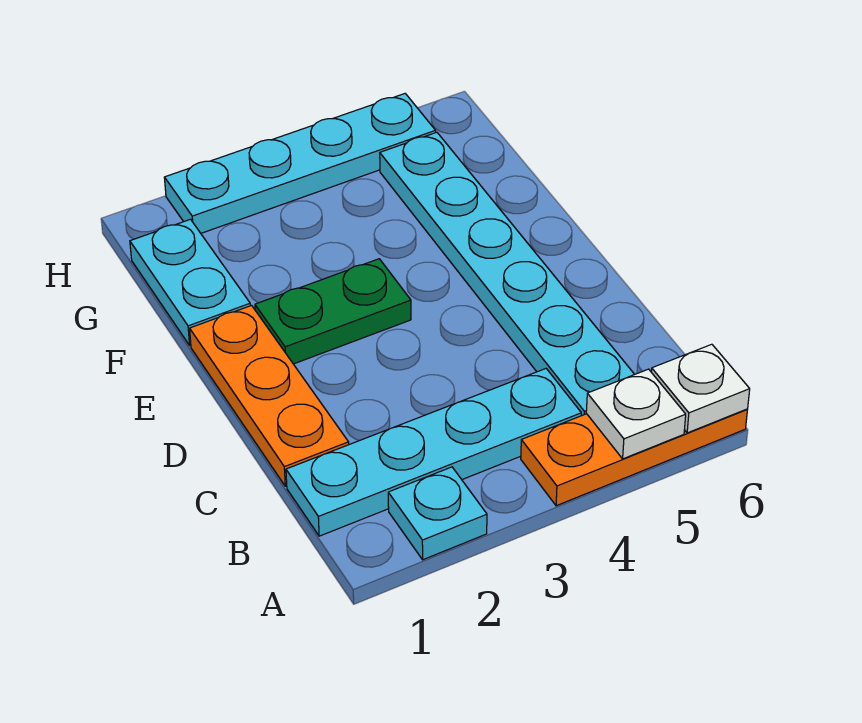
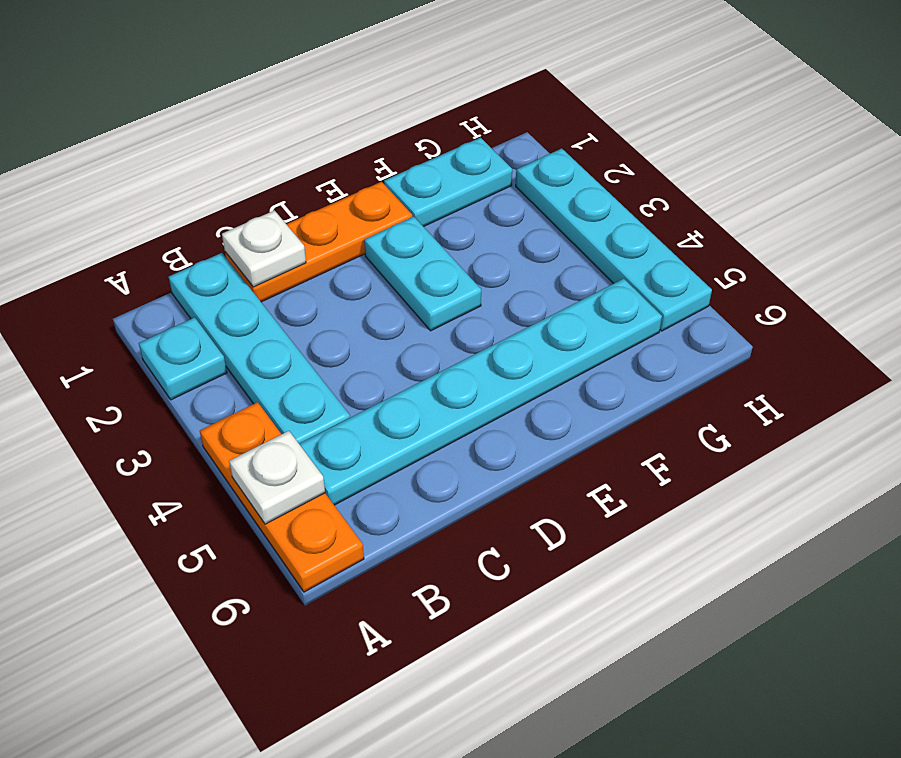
white plate A6 level 2 -> white plate C1 level 2
green plate E2:E3 level 1 -> cyan plate E2:E3 level 1

